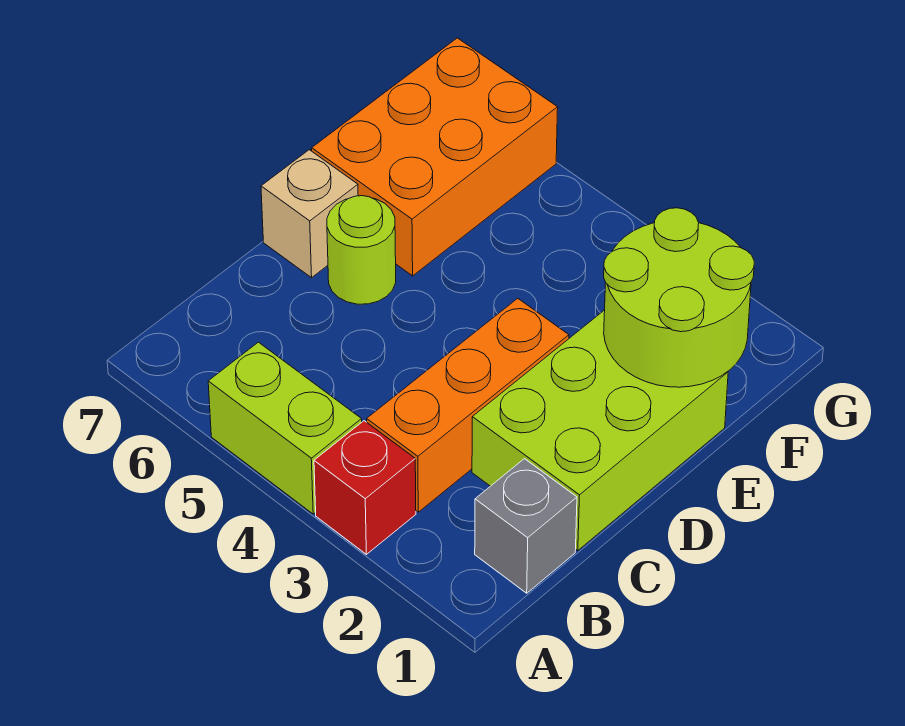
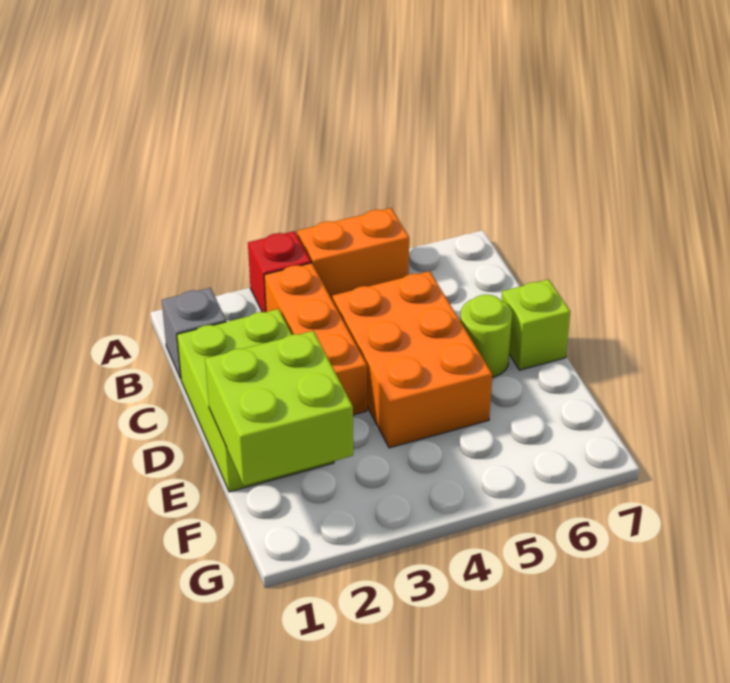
lime brick A4:A5 level 1 -> orange brick A4:A5 level 1
tan brick D7 level 1 -> lime brick D7 level 1
lime round brick E1:F2 level 2 -> lime brick E1:F2 level 2
orange brick E6:G7 level 1 -> orange brick C4:E5 level 1

